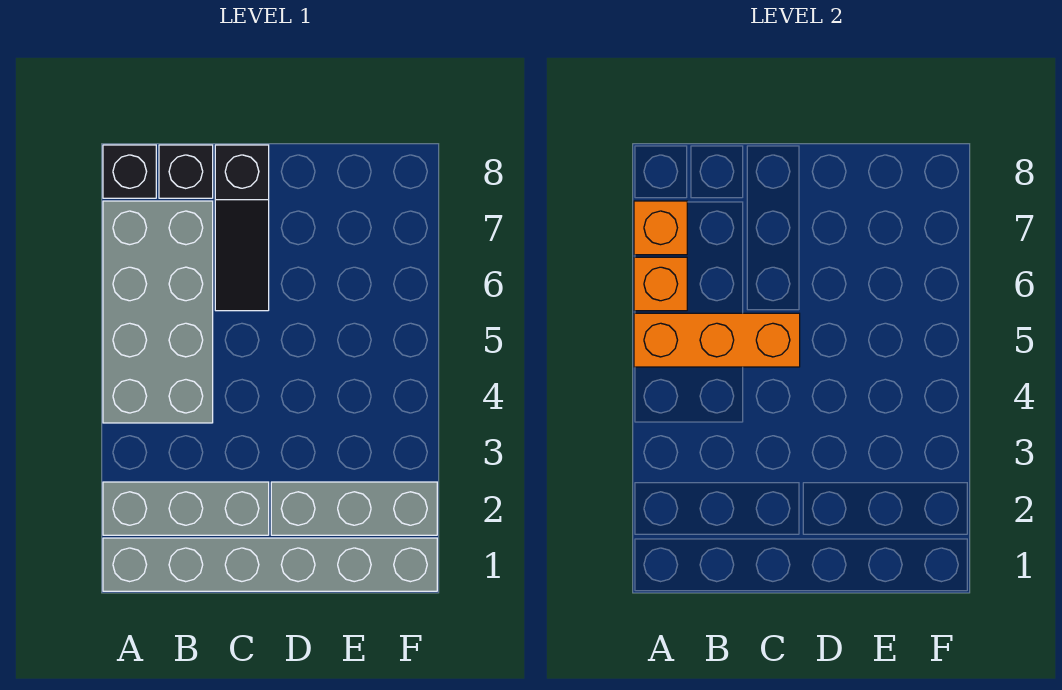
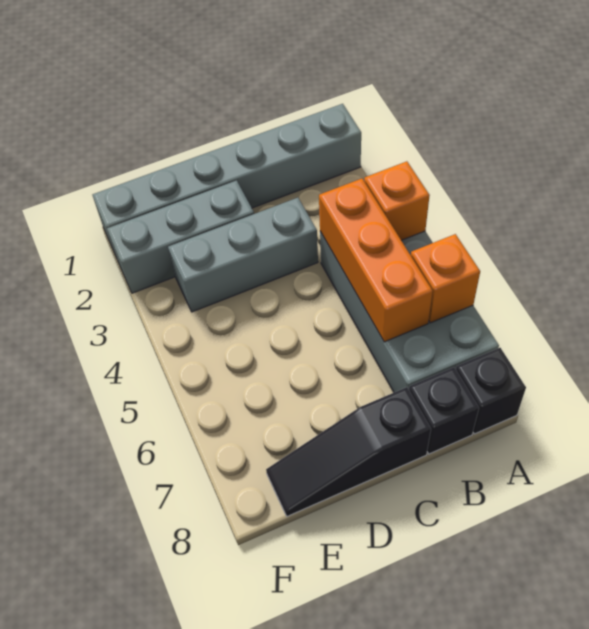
grey brick A2:C2 level 1 -> grey brick C3:E3 level 1
orange brick A5:C5 level 2 -> orange brick B4:B6 level 2
orange brick A7 level 2 -> orange brick A4 level 2
black slope C6:C8 level 1 top 8 -> black slope C8:E8 level 1 top C

